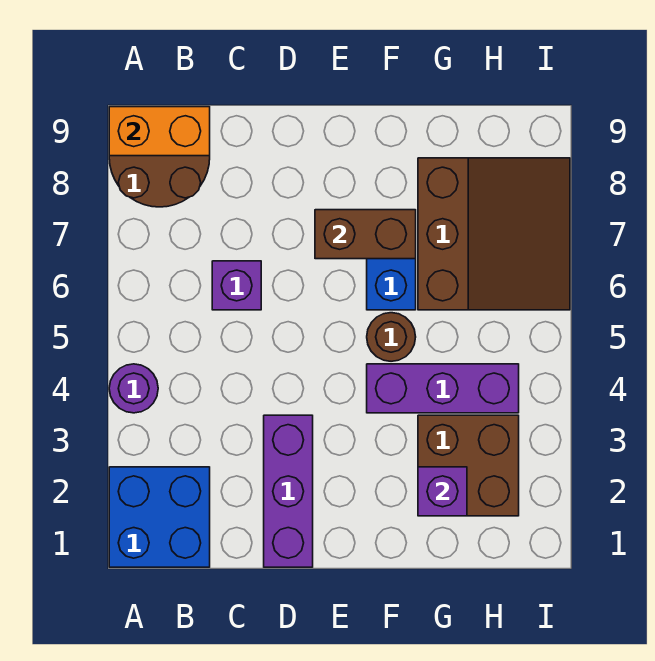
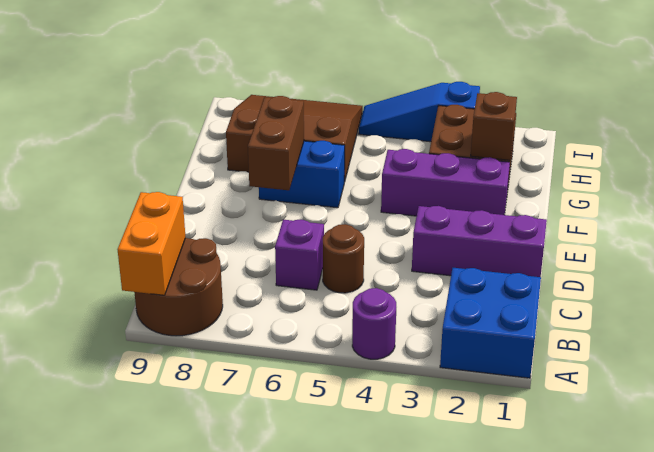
purple brick F4:H4 level 1 -> purple brick F2:F4 level 1
brown round brick F5 level 1 -> brown round brick C5 level 1
purple brick G2 level 2 -> brown brick G2 level 2
none -> blue slope I3:I5 level 1 top 3

